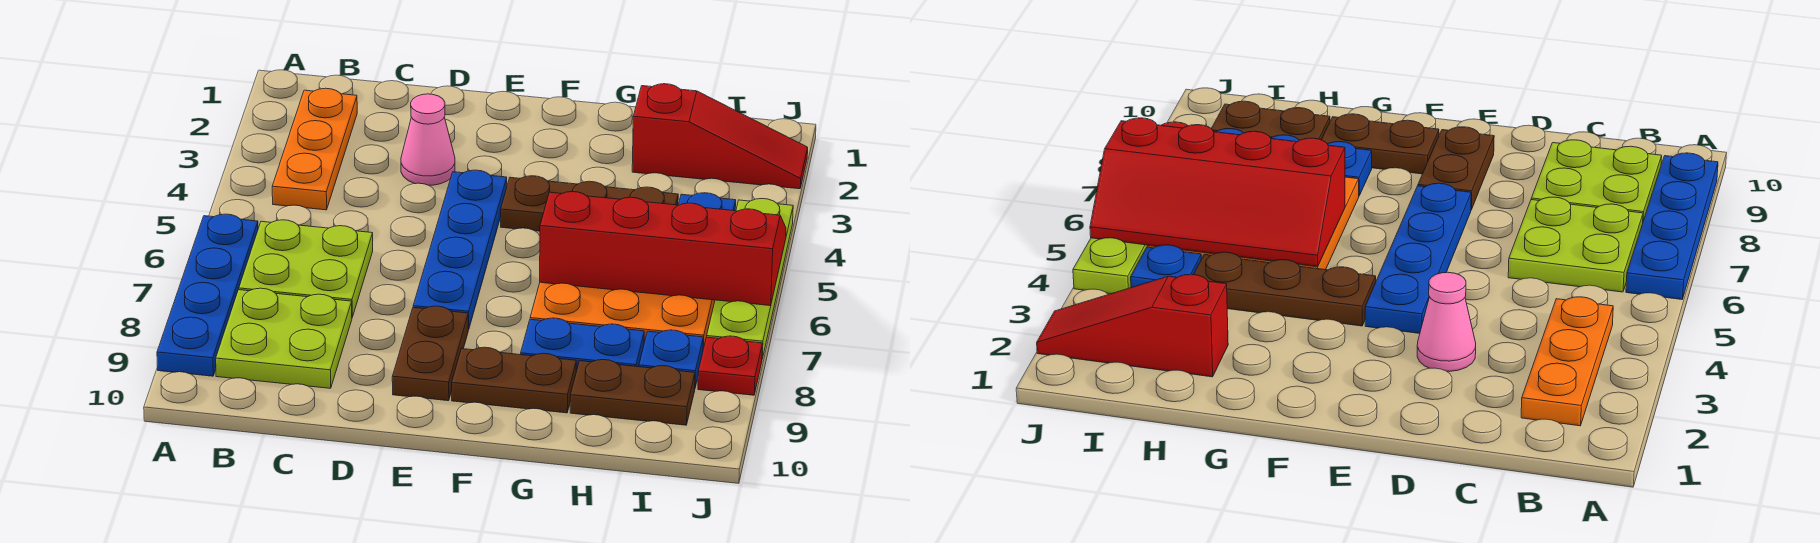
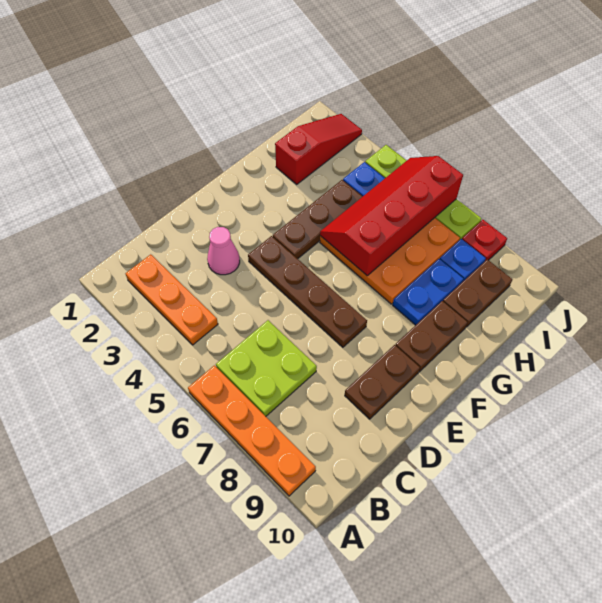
blue plate A6:A9 level 1 -> orange plate A6:A9 level 1
lime plate B8:C9 level 1 -> none
blue plate E4:E7 level 1 -> brown plate E4:E7 level 1
brown plate E8:E9 level 1 -> brown plate D9:E9 level 1

